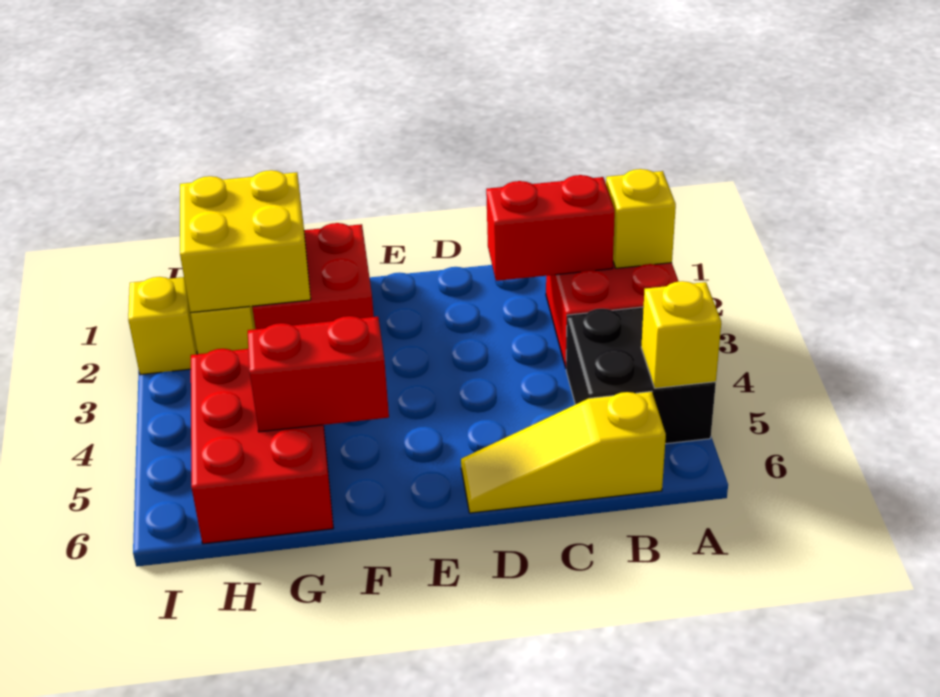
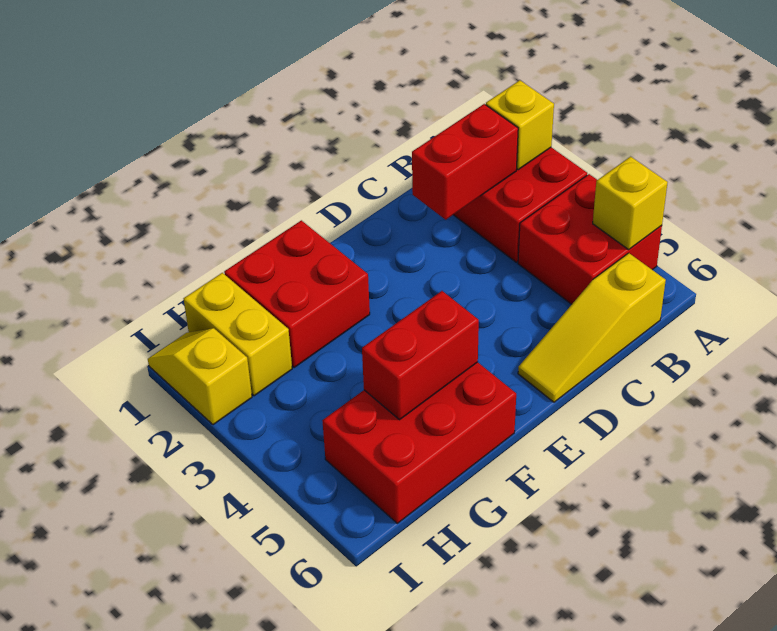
black brick A4:B5 level 1 -> red brick A4:B5 level 1
yellow brick G1:H2 level 2 -> none
red brick G4:H6 level 1 -> red brick F5:H6 level 1

